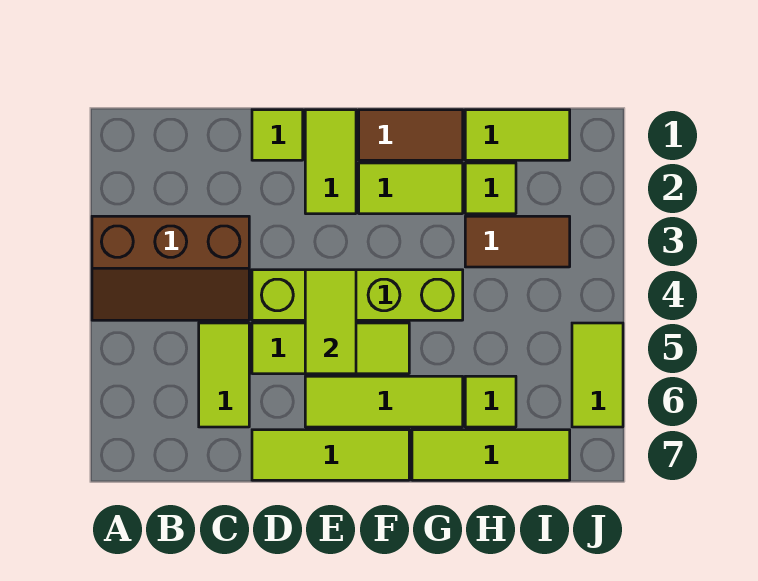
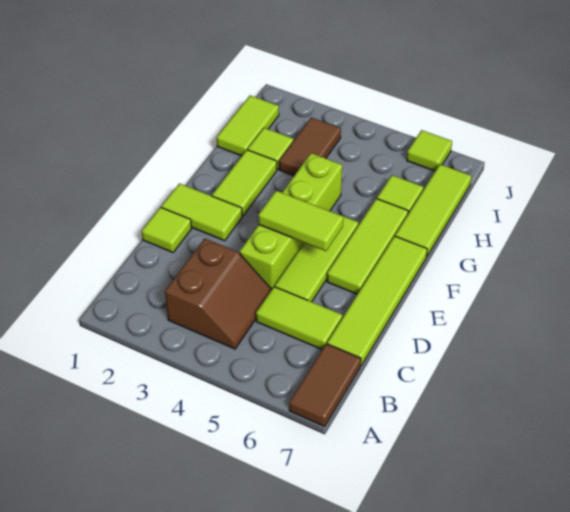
brown slope A3:C4 level 1 top 3 -> brown slope B3:C4 level 1 top 3
lime tile D7:F7 level 1 -> lime tile C7:F7 level 1
brown tile F1:G1 level 1 -> brown tile A7:B7 level 1
lime tile J5:J6 level 1 -> lime tile J6 level 1

